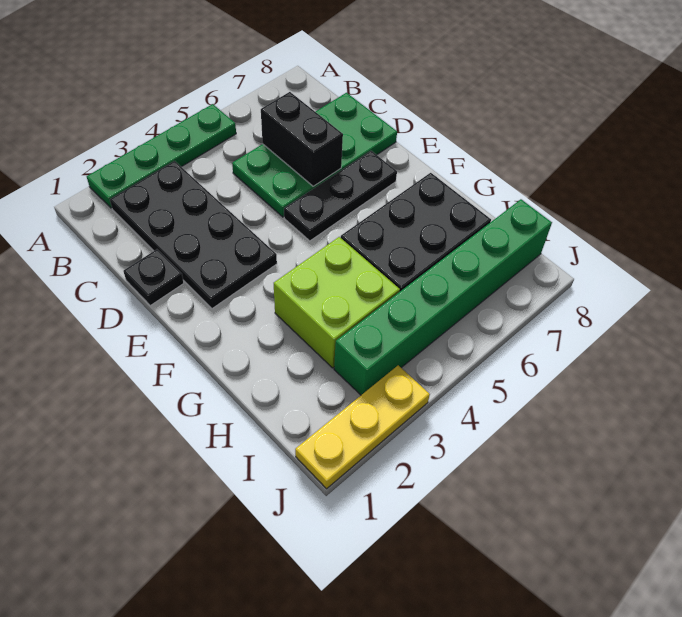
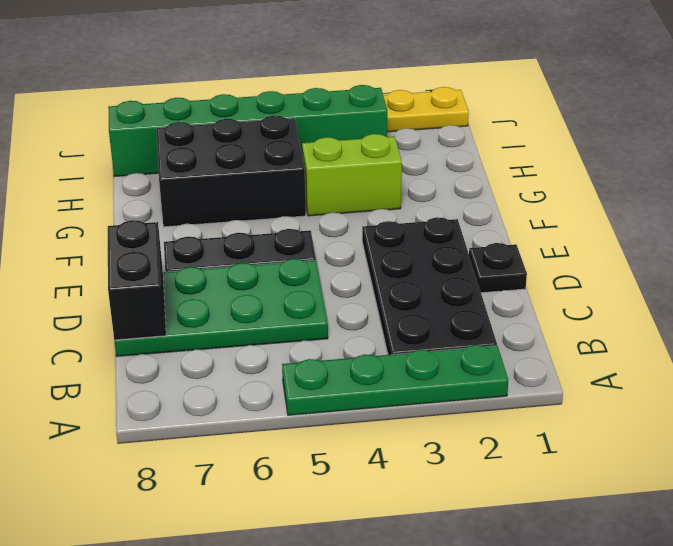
black brick C6:D6 level 2 -> black brick C8:D8 level 2
lime brick G3:H4 level 1 -> lime brick G3:G4 level 1

